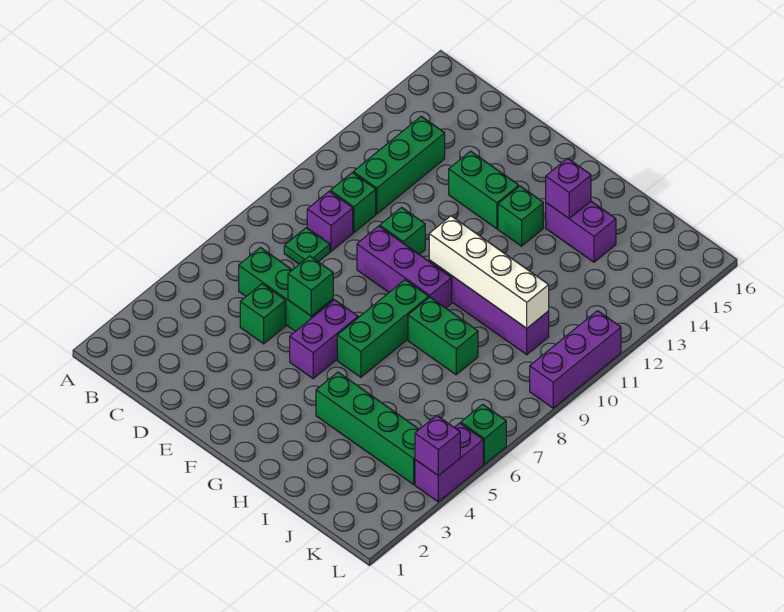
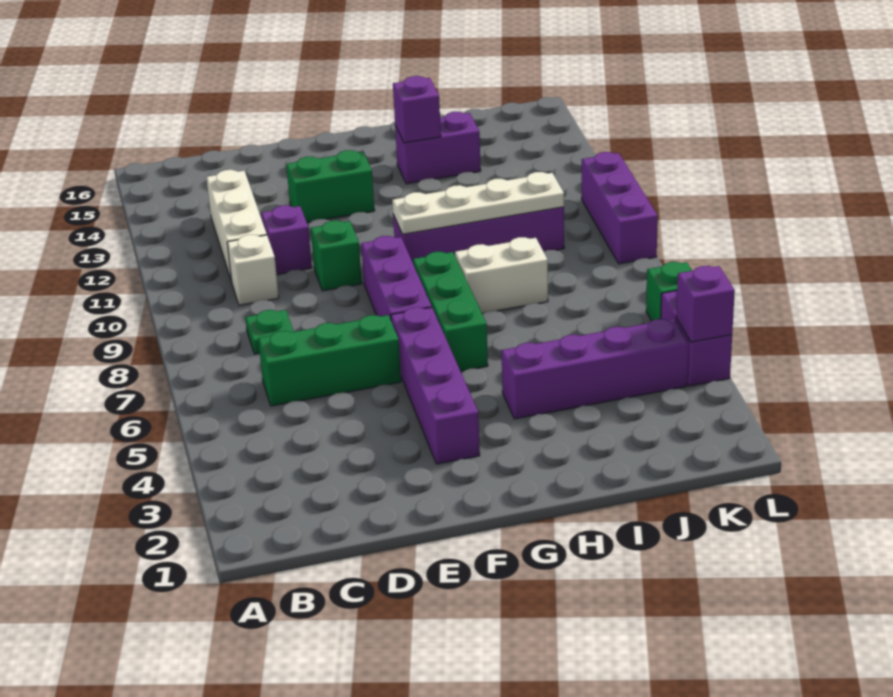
purple brick C9 level 1 -> purple brick D11 level 1
green brick C10 level 1 -> white brick C10 level 1
green brick C11:C13 level 1 -> white brick C11:C13 level 1
green brick D5 level 1 -> none
green brick E6 level 2 -> none
purple brick E9:G9 level 1 -> purple brick F7:F9 level 1
purple brick F5:F6 level 1 -> purple brick F3:F6 level 1
white brick G10:J10 level 2 -> white plate G10:J10 level 2
green brick G13 level 1 -> none
green brick H4:K4 level 1 -> purple brick H4:K4 level 1
green brick H8:I8 level 1 -> white brick H8:I8 level 1

